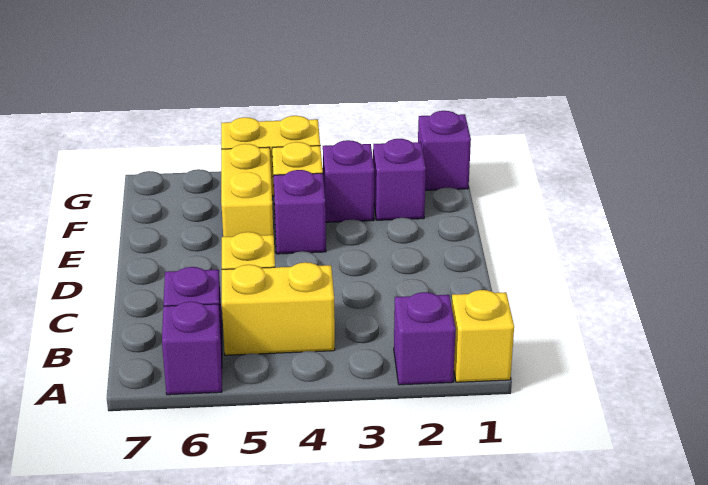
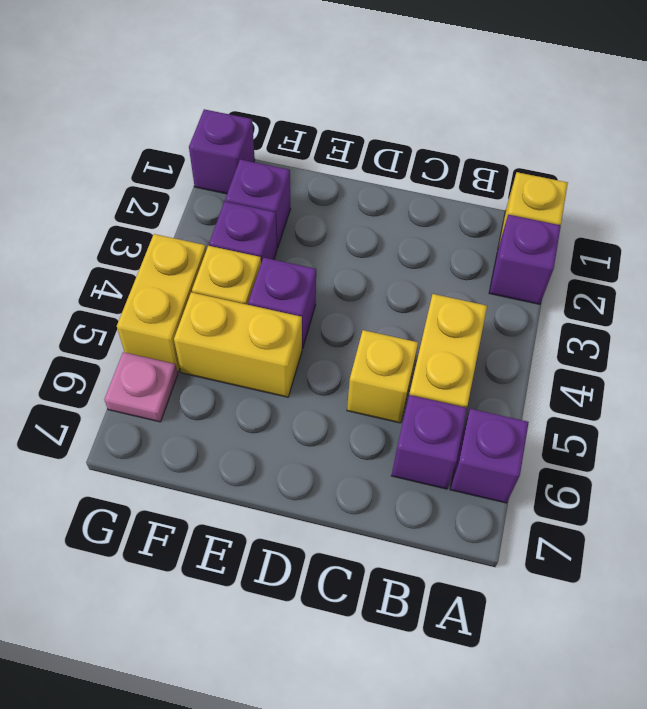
none -> pink plate G6 level 1

